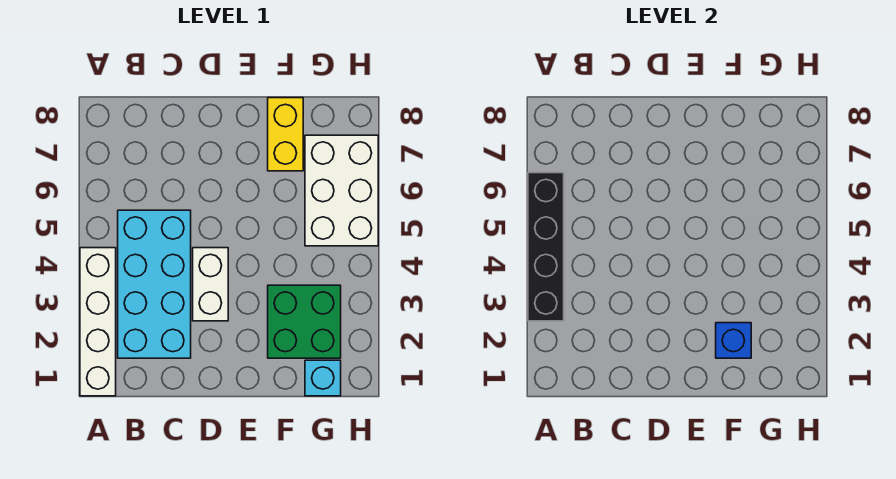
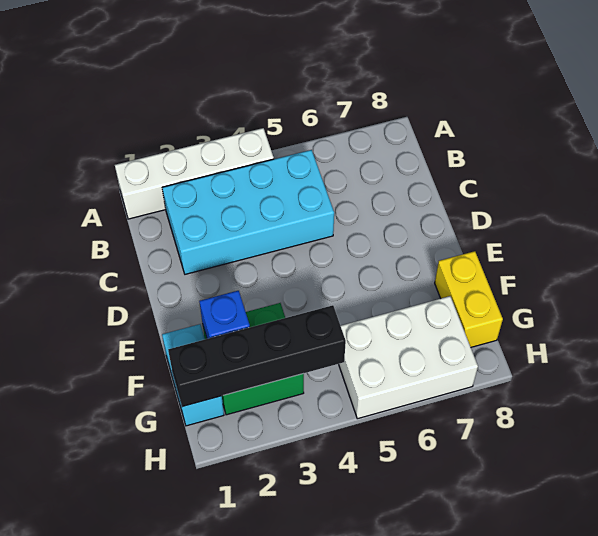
black brick A3:A6 level 2 -> black brick G1:G4 level 2
white brick D3:D4 level 1 -> none
yellow brick F7:F8 level 1 -> yellow brick F8:G8 level 1
cyan brick G1 level 1 -> cyan brick F1:G1 level 1

